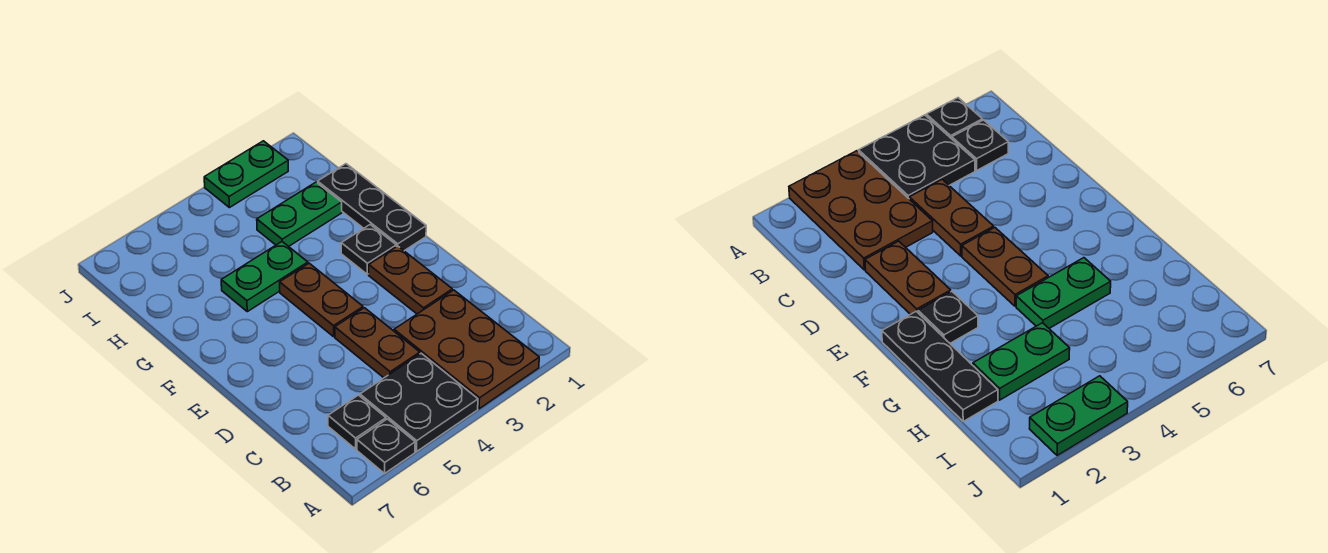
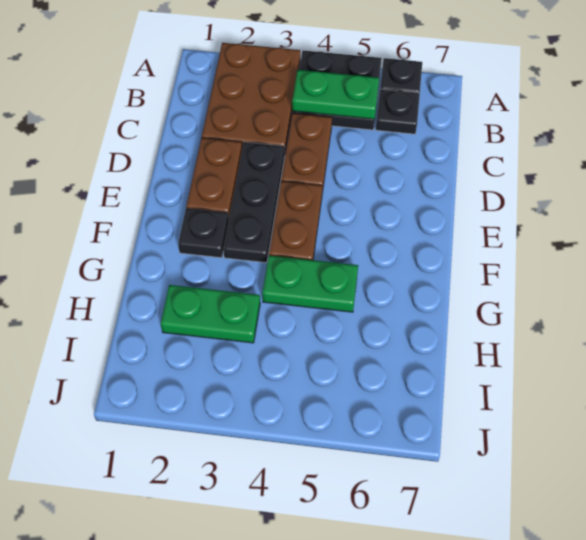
black plate F1:H1 level 1 -> black plate D3:F3 level 1
green plate J2:J3 level 1 -> green plate B4:B5 level 2

